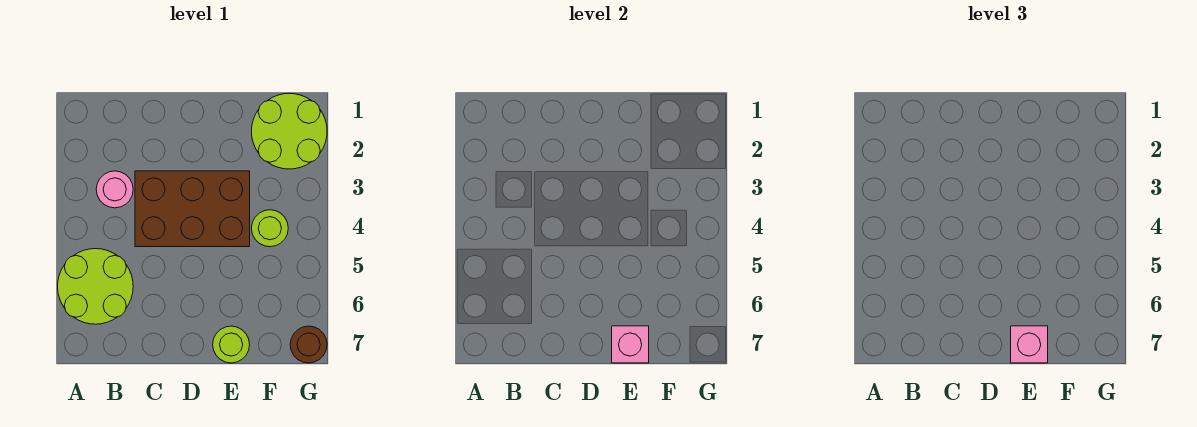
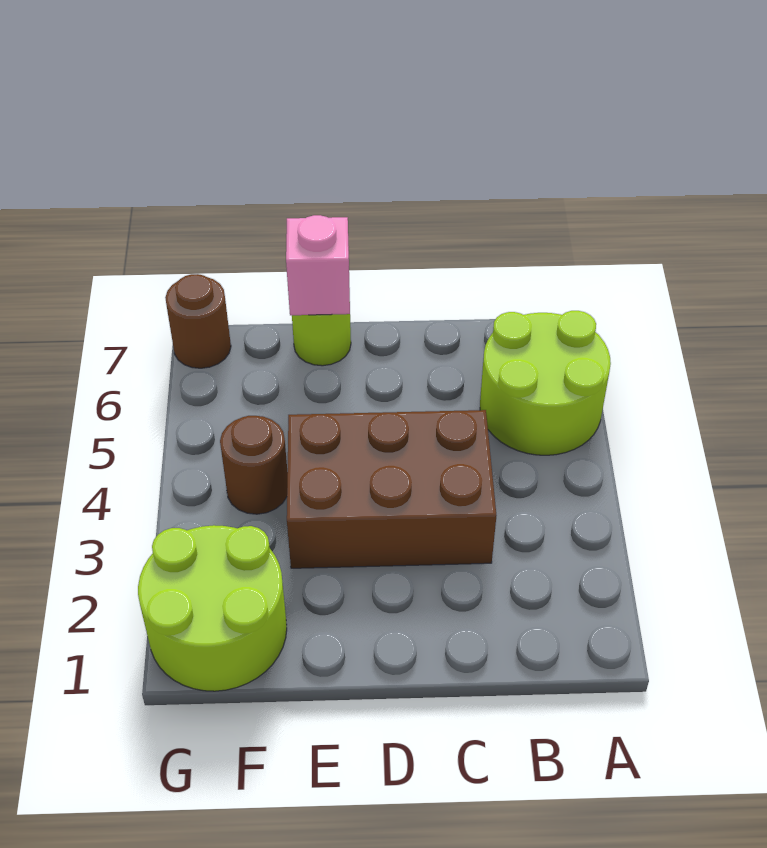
pink round brick B3 level 1 -> none
pink brick E7 level 3 -> none
lime round brick F4 level 1 -> brown round brick F4 level 1

